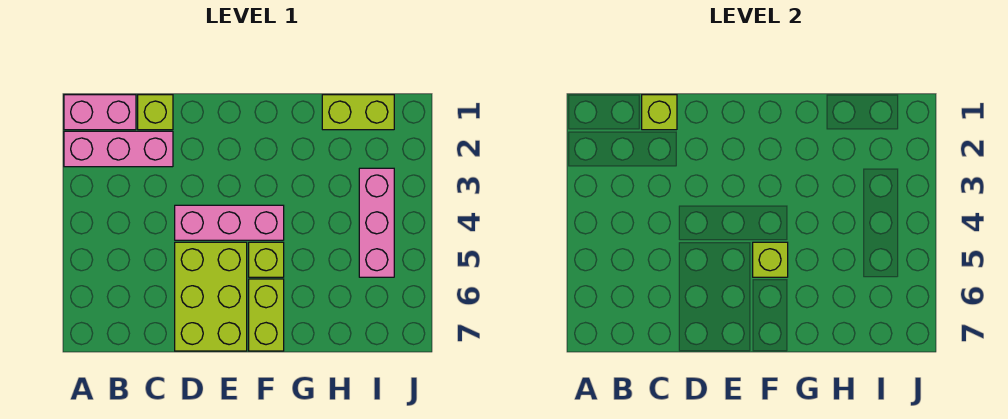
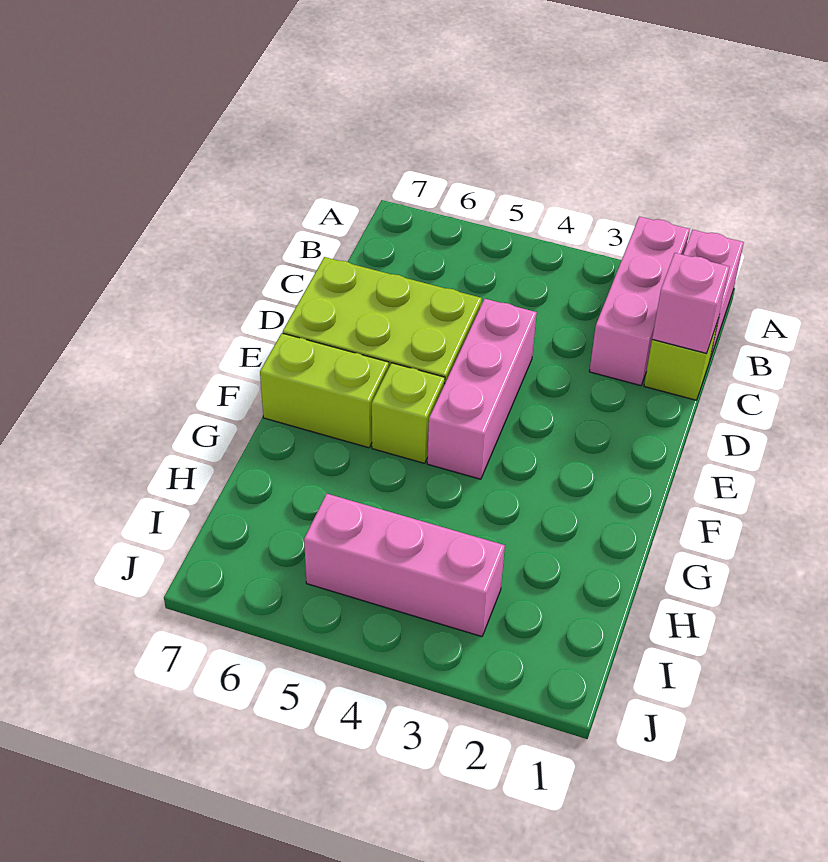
lime brick C1 level 2 -> pink brick C1 level 2
lime brick F5 level 2 -> none
lime brick H1:I1 level 1 -> none

